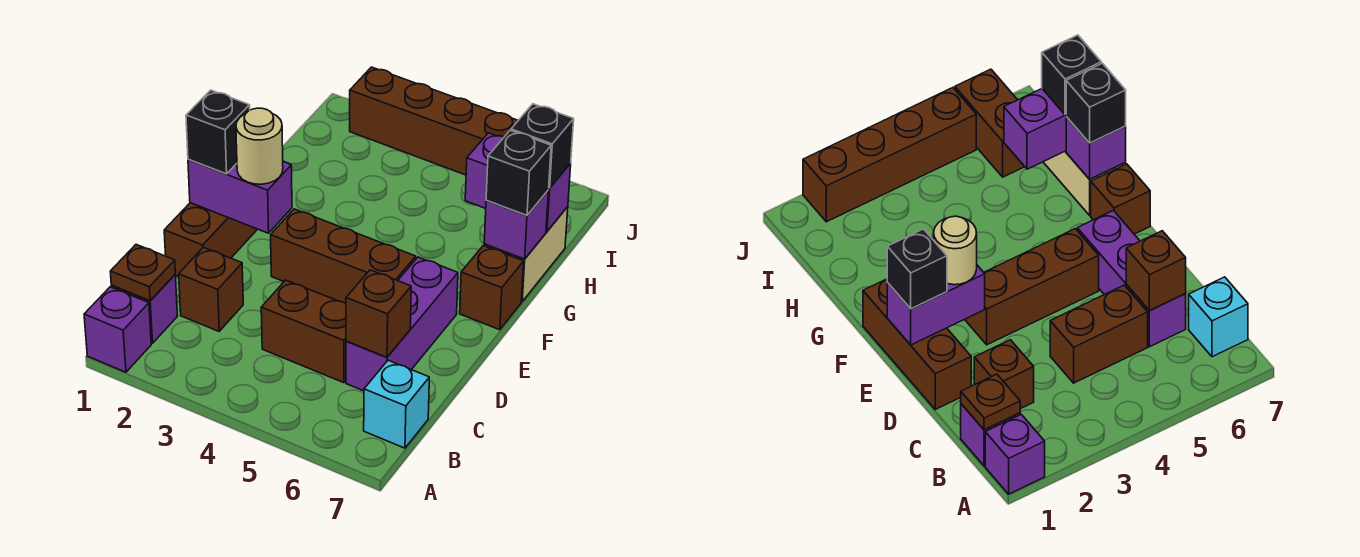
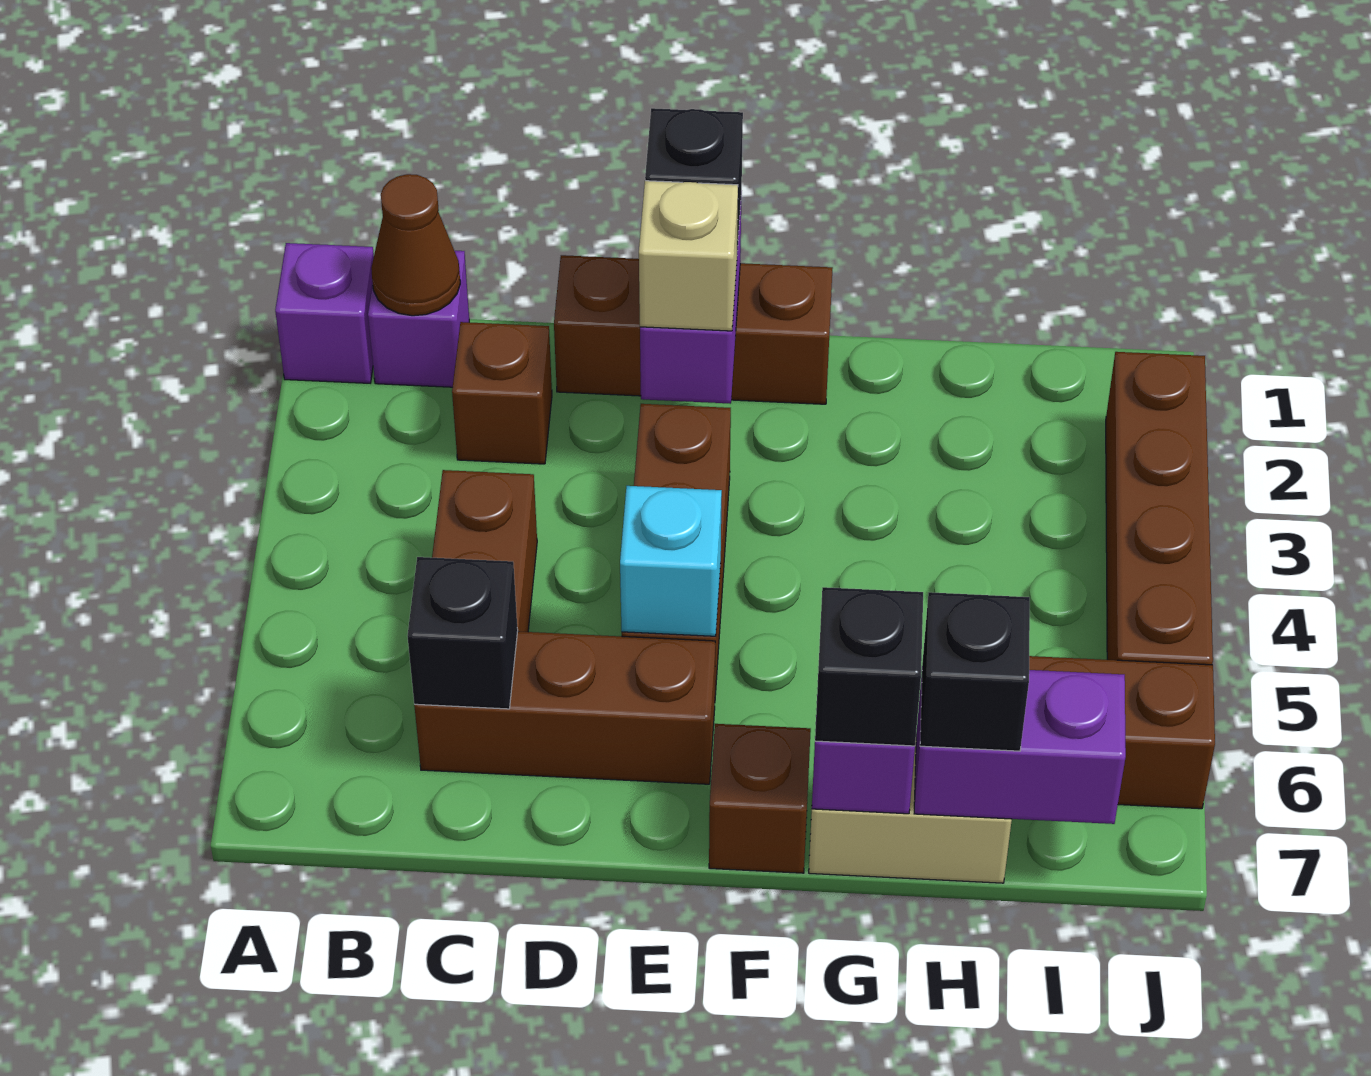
brown plate B1 level 2 -> brown cone B1 level 2
cyan brick B7 level 1 -> cyan brick E5 level 2
purple brick C6:E6 level 1 -> brown brick C6:E6 level 1
brown brick C6 level 2 -> black brick C6 level 2
tan round brick E2 level 3 -> tan brick E2 level 3
purple brick H6:H7 level 2 -> purple brick H7:I7 level 2

